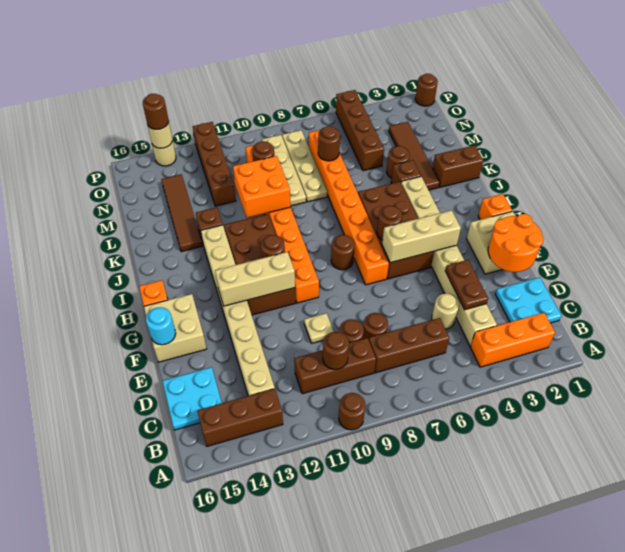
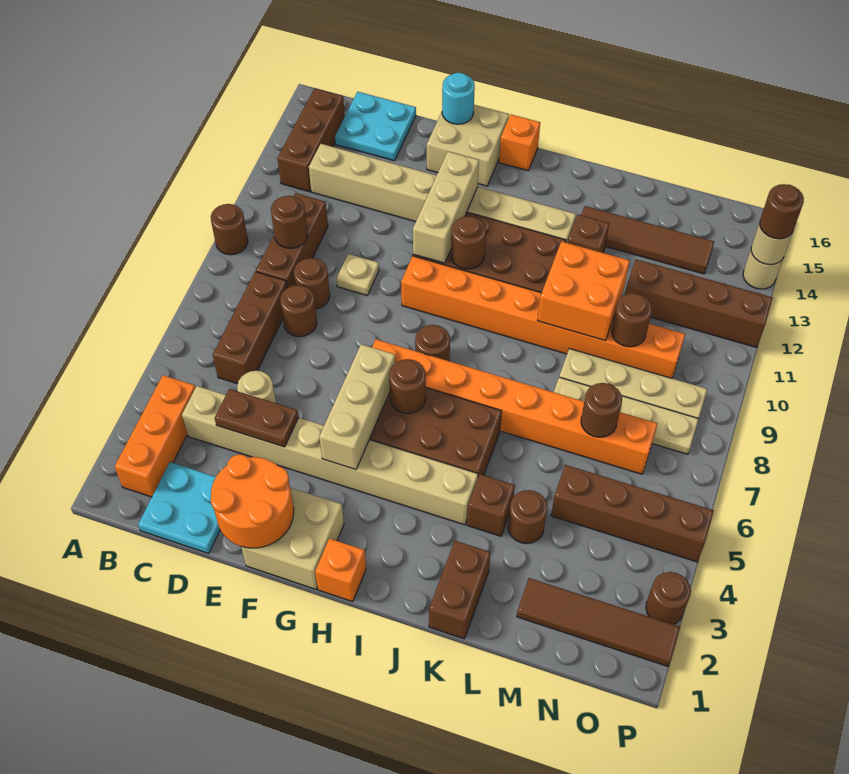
brown tile K3:N3 level 1 -> brown tile M2:P2 level 1
brown round brick P1 level 1 -> brown round brick P3 level 1

